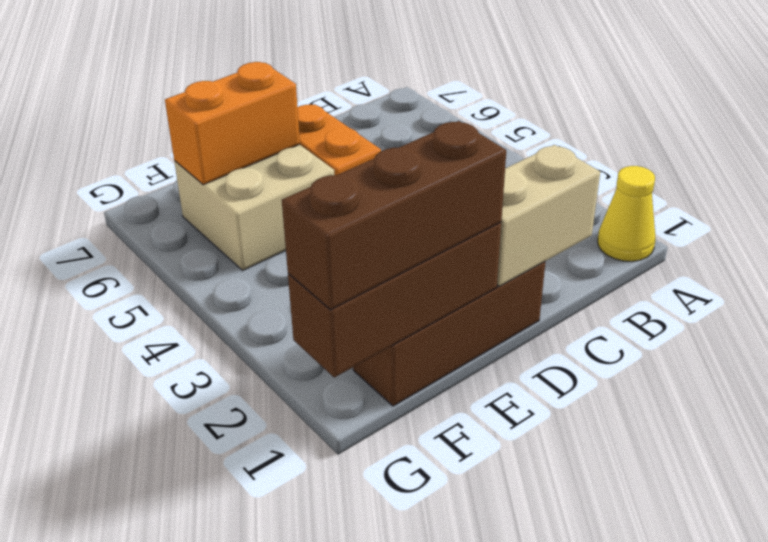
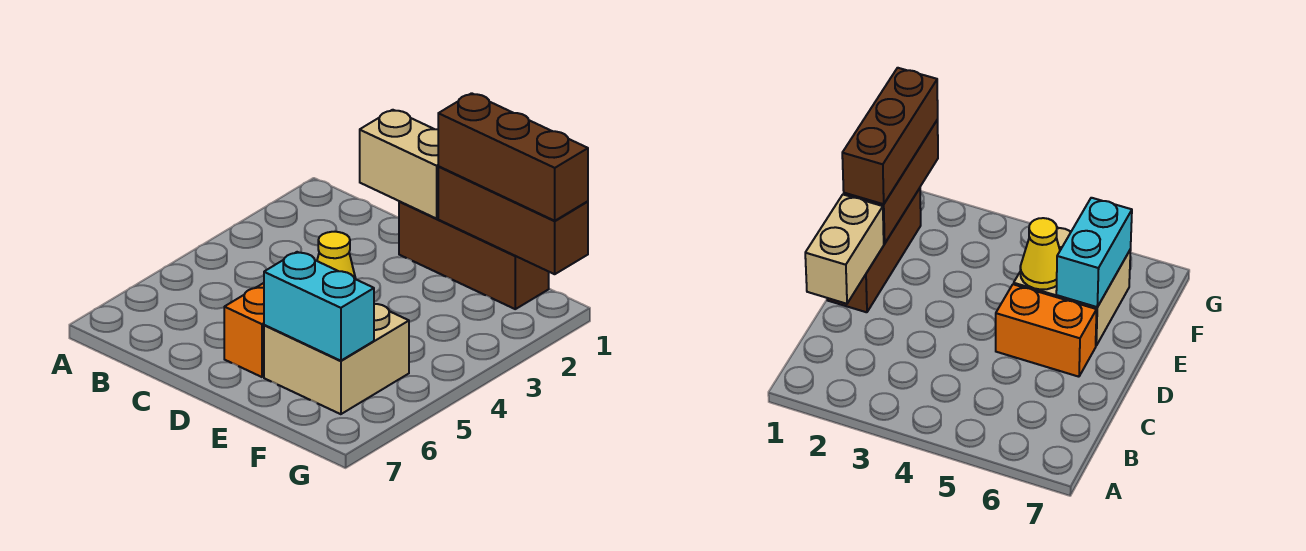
yellow cone A1 level 1 -> yellow cone E5 level 2
orange brick E6:F6 level 2 -> cyan brick E6:F6 level 2

